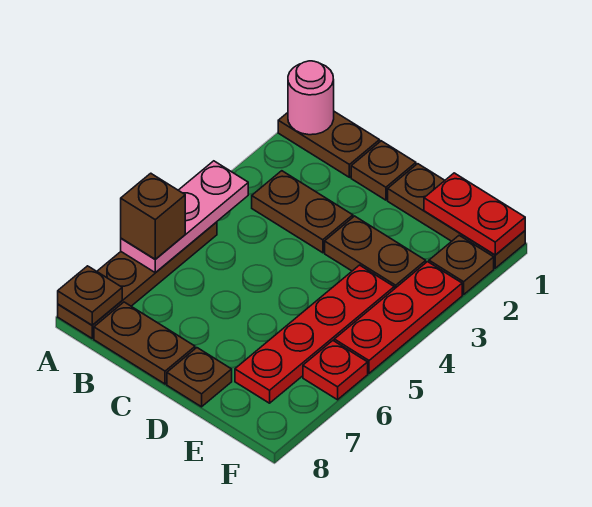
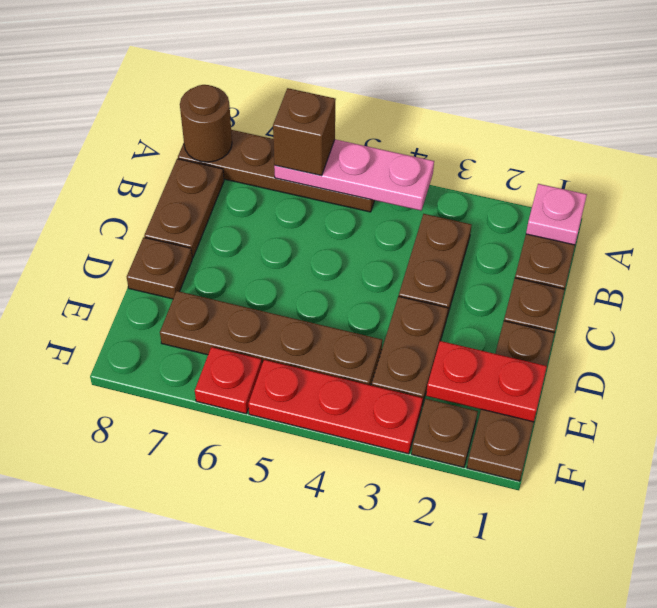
pink round brick A1 level 2 -> pink plate A1 level 2
brown plate A8 level 2 -> brown round brick A8 level 2
red plate E1:F1 level 2 -> red plate E1:E2 level 2
red plate E4:E7 level 1 -> brown plate E4:E7 level 1

